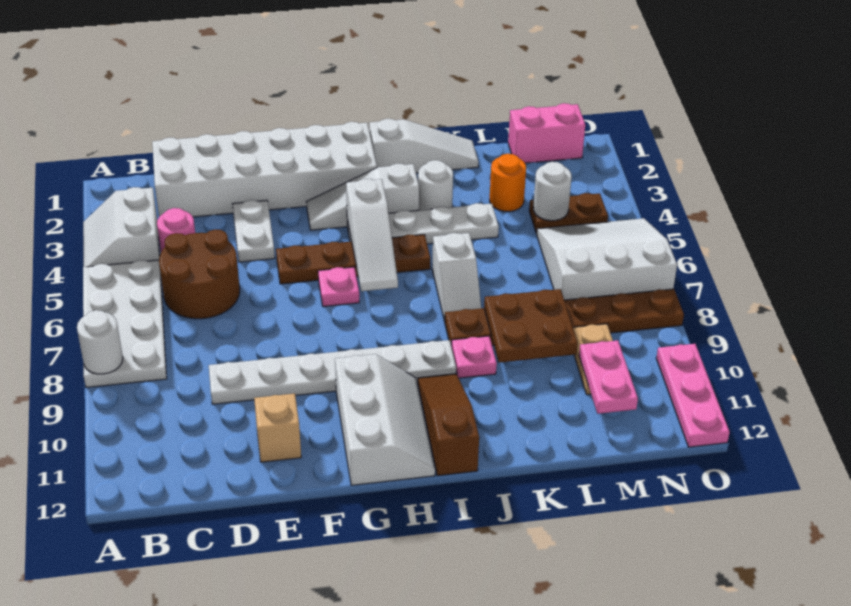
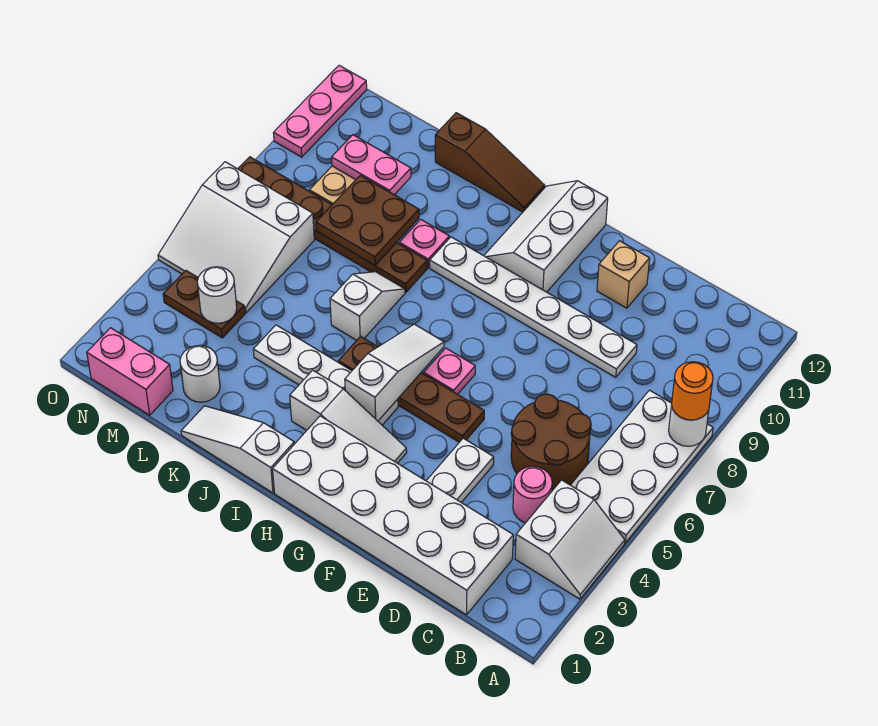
brown slope I10:I12 level 1 top 12 -> brown slope I12:K12 level 1 top K
white round brick J3 level 1 -> white round brick L2 level 1
orange round brick L3 level 1 -> orange round brick A8 level 3
pink plate M10:M11 level 2 -> pink plate L10:M10 level 2

